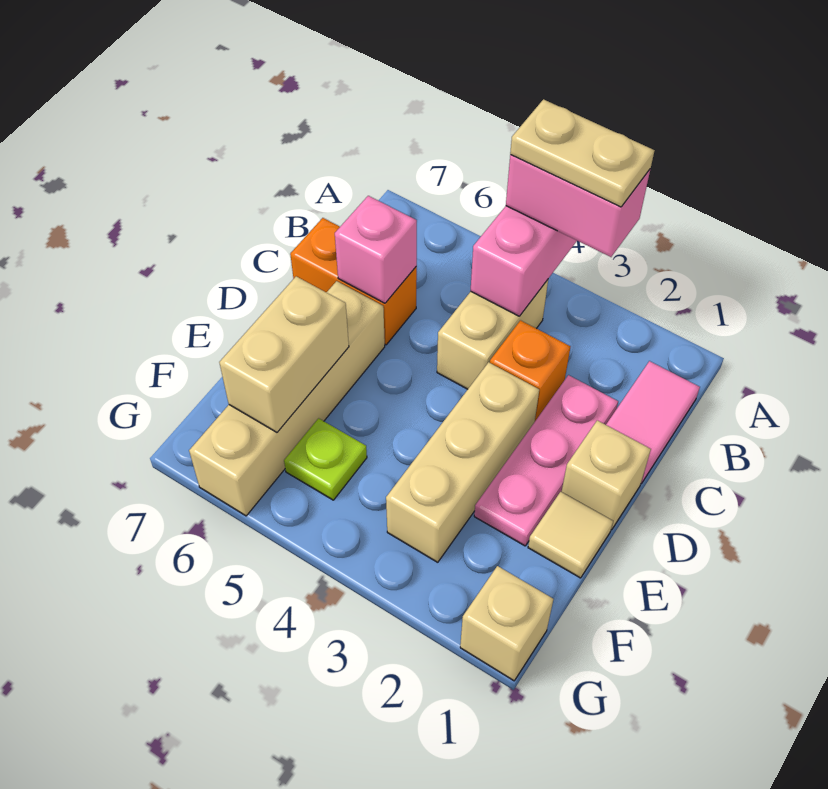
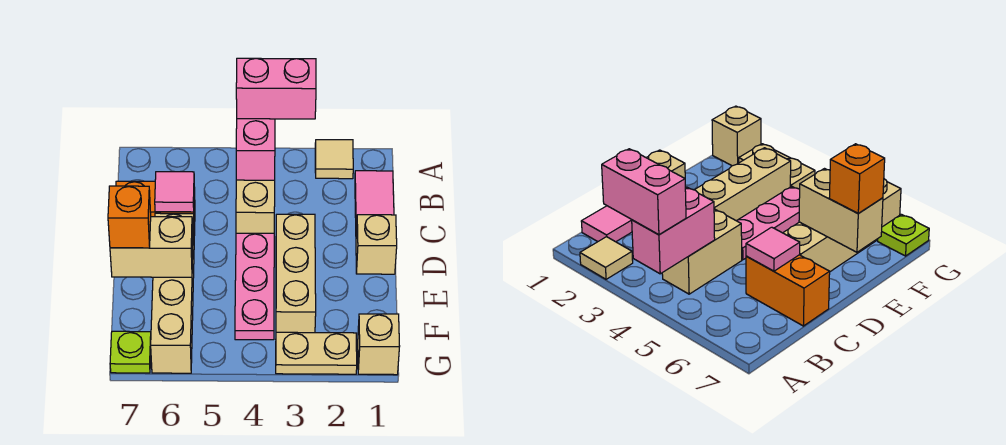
tan plate A3:A4 level 4 -> tan plate G2:G3 level 1
pink plate C2:E2 level 1 -> pink plate D4:F4 level 1
orange brick C3 level 1 -> orange brick E7 level 3
pink brick C6 level 2 -> pink tile C6 level 2
tan tile E1 level 1 -> tan tile A2 level 1
tan brick E6:F6 level 2 -> tan brick E6:E7 level 2
lime plate F5 level 1 -> lime plate G7 level 1

